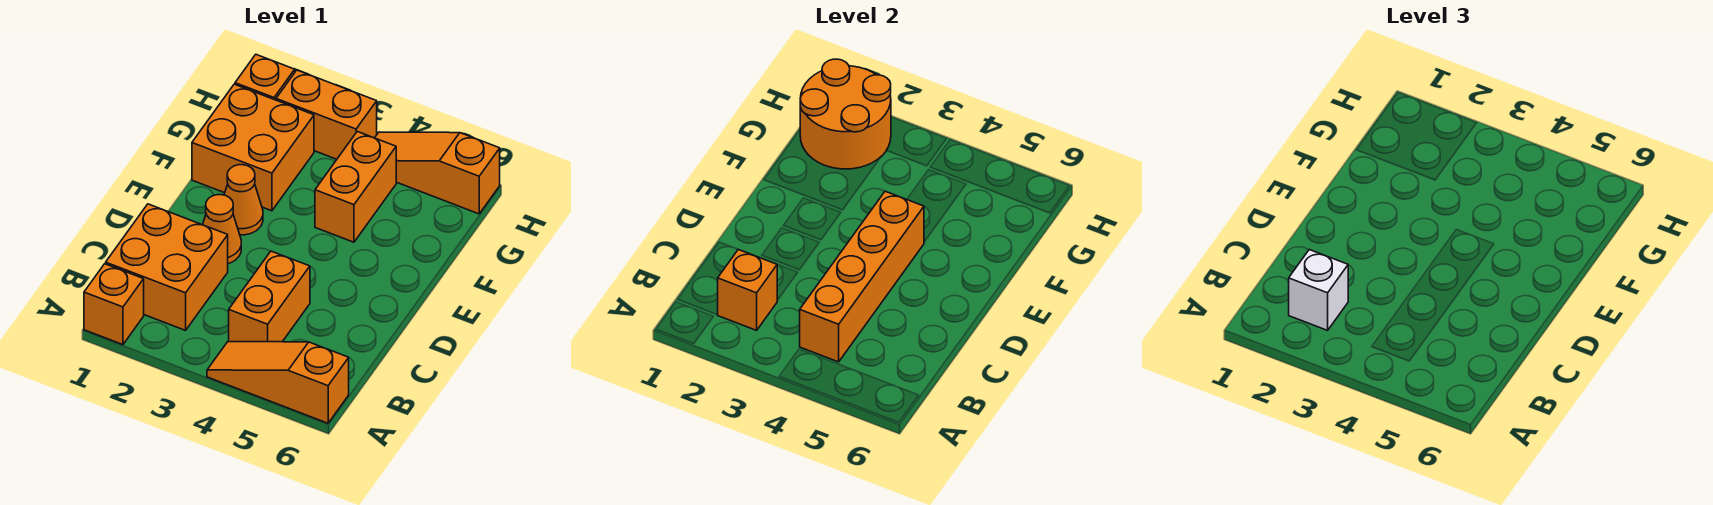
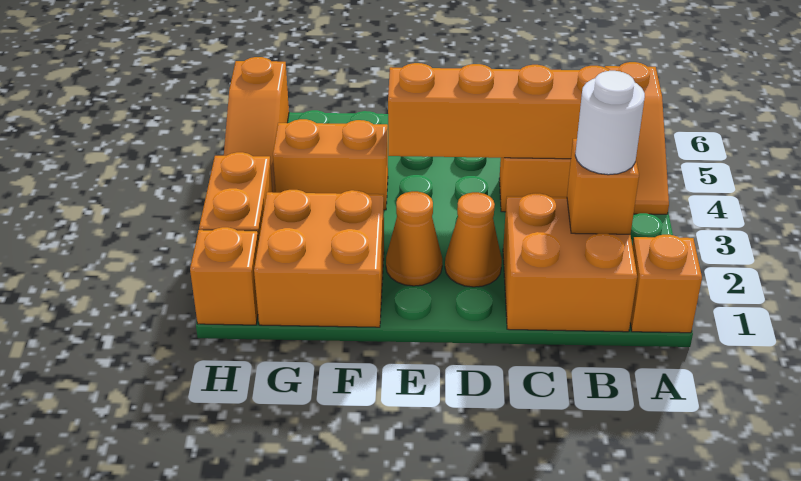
white brick B2 level 3 -> white round brick B2 level 3
orange round brick G1:H2 level 2 -> none

